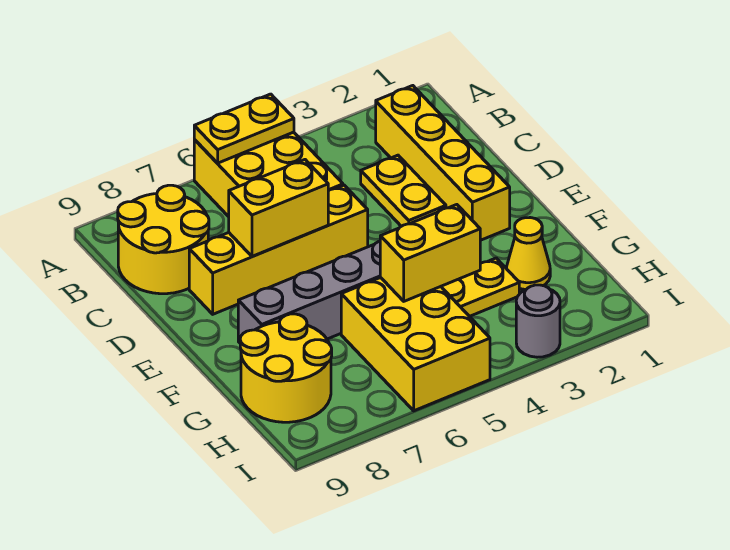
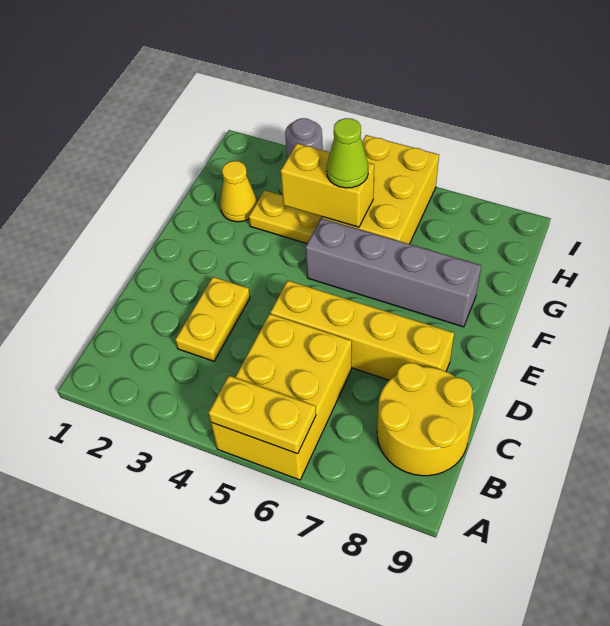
yellow brick B2:E2 level 1 -> none
yellow brick D6:D7 level 2 -> none
none -> lime cone G5 level 3
yellow round brick G8:H9 level 1 -> none

